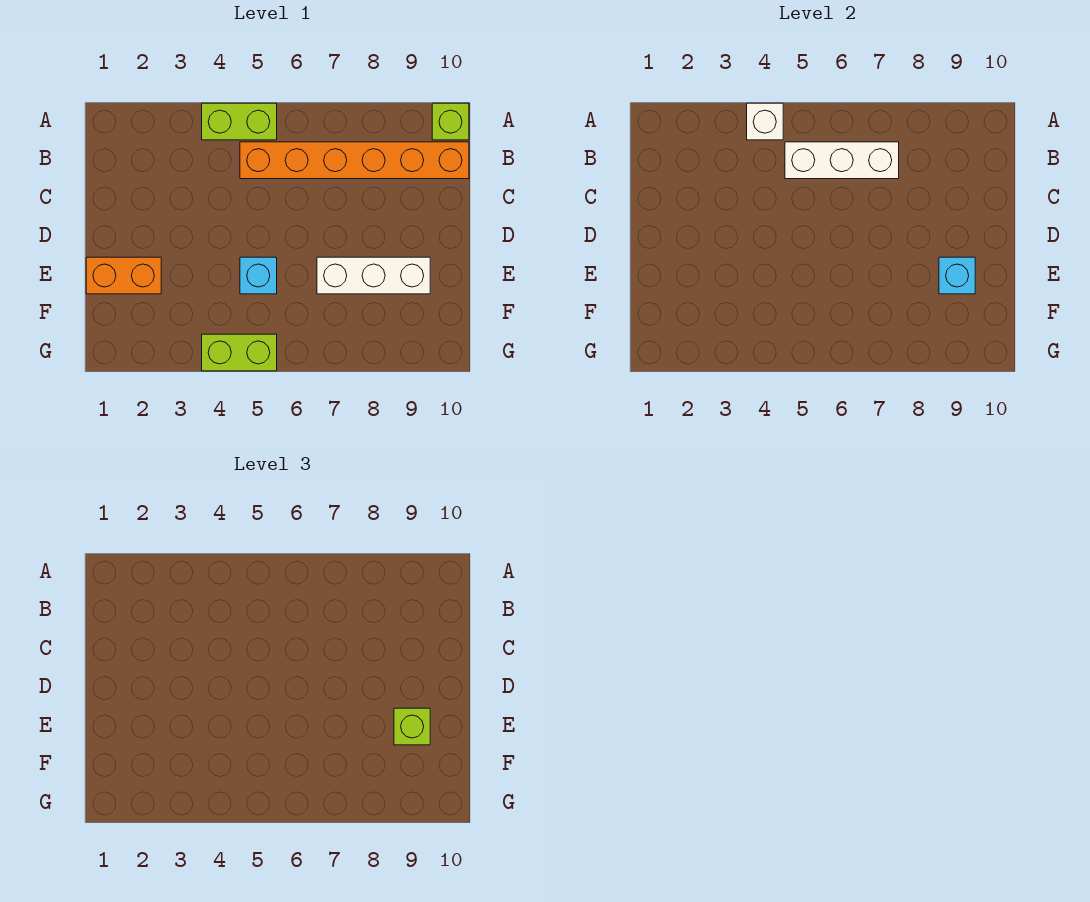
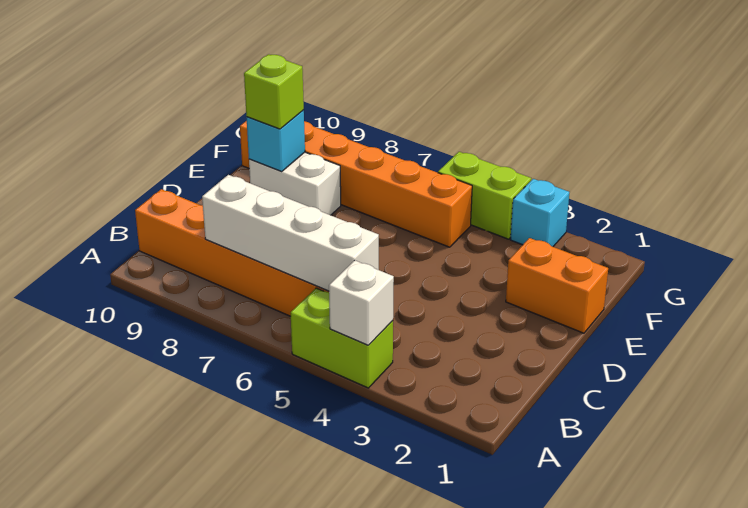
lime brick A10 level 1 -> none
white brick B5:B7 level 2 -> white brick B5:B8 level 2
cyan brick E5 level 1 -> cyan brick G3 level 1
white brick E7:E9 level 1 -> white brick E8:E9 level 1
none -> orange brick F5:F10 level 1

